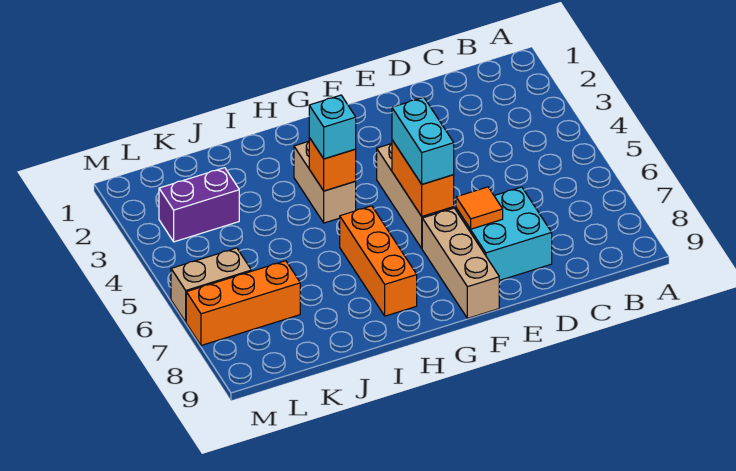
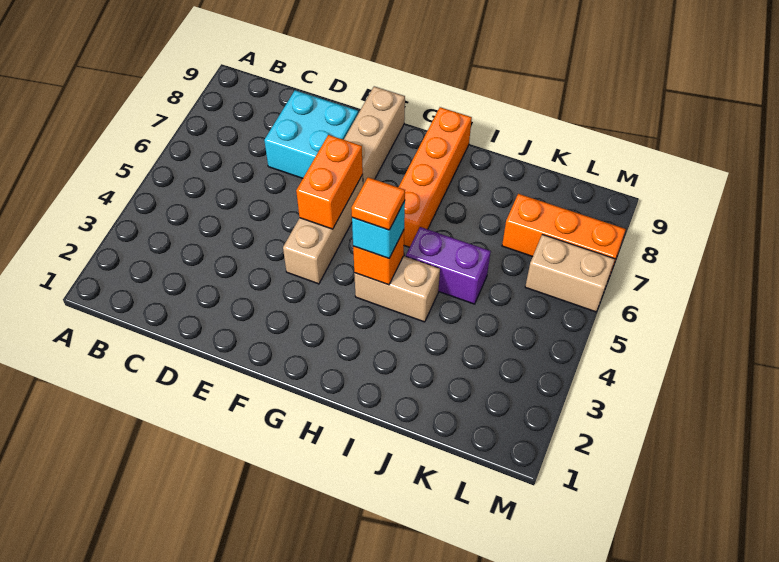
orange tile E7 level 2 -> orange tile H4 level 4
cyan brick F5:F6 level 3 -> none
tan brick H3:H4 level 1 -> tan brick H4:I4 level 1
orange brick H6:H8 level 1 -> orange brick H6:H9 level 1
purple brick K3:L3 level 1 -> purple brick I5:J5 level 1

